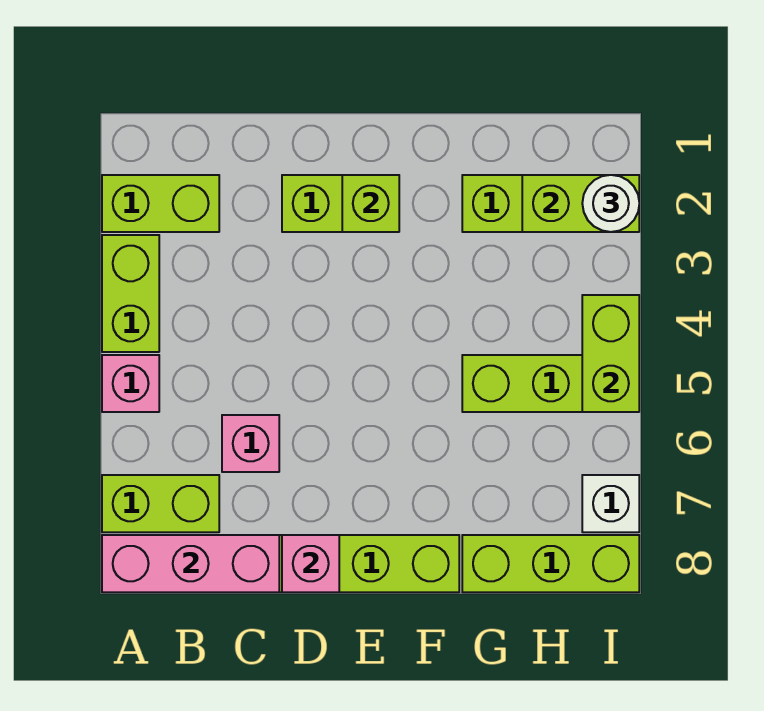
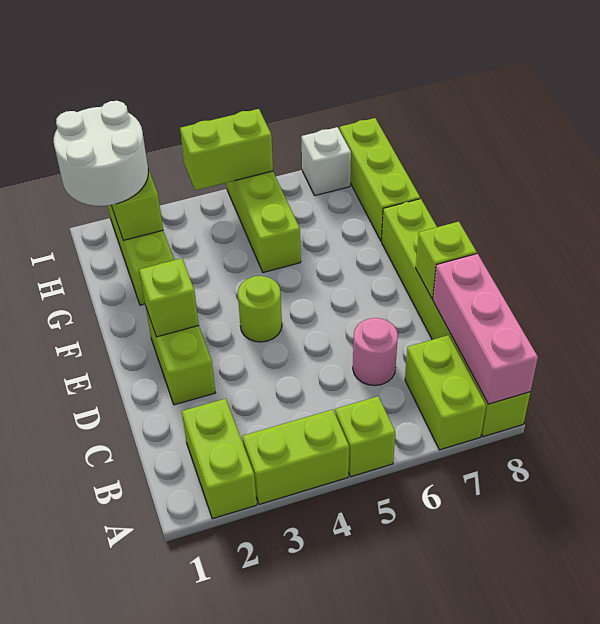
pink brick A5 level 1 -> lime brick A5 level 1
pink brick C6 level 1 -> pink round brick C6 level 1
pink brick D8 level 2 -> lime brick D8 level 2
none -> lime round brick E4 level 1
white round brick I2 level 3 -> white round brick H1:I2 level 3

